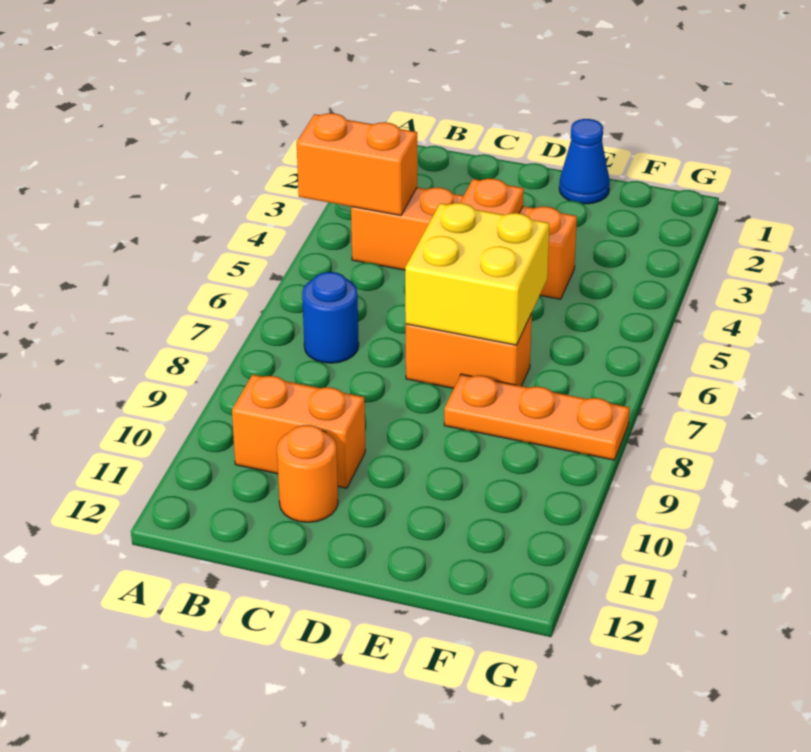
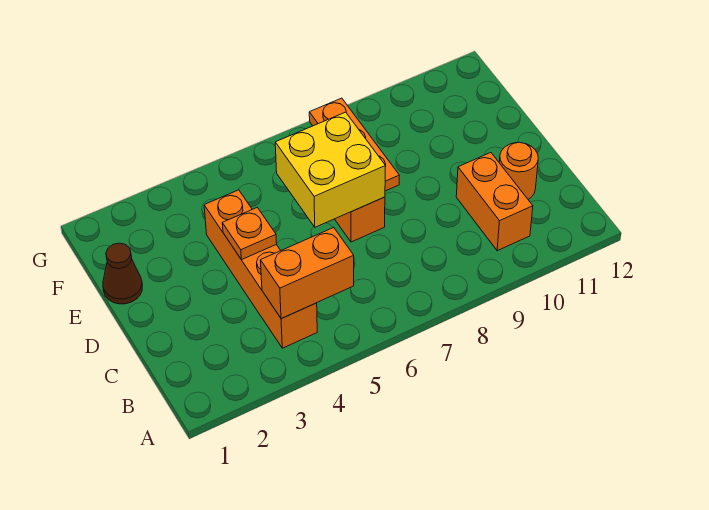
orange brick A4:B4 level 2 -> orange brick B4:B5 level 2
blue round brick B7 level 1 -> none
blue cone E1 level 1 -> brown cone E1 level 1

